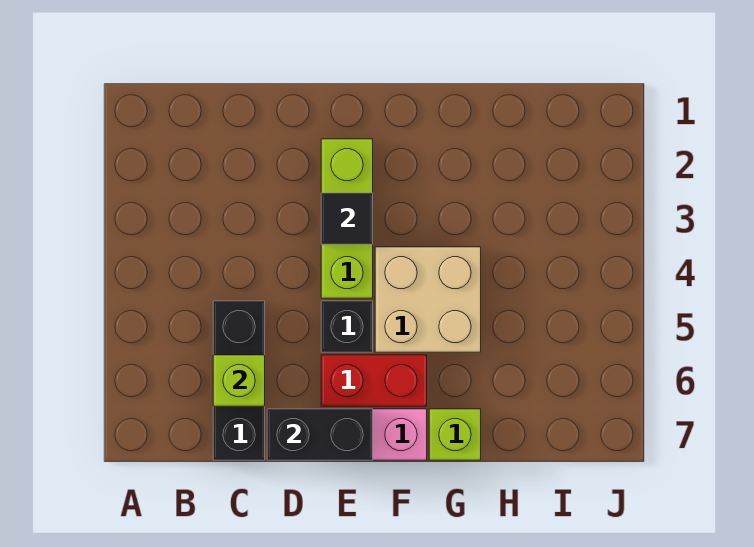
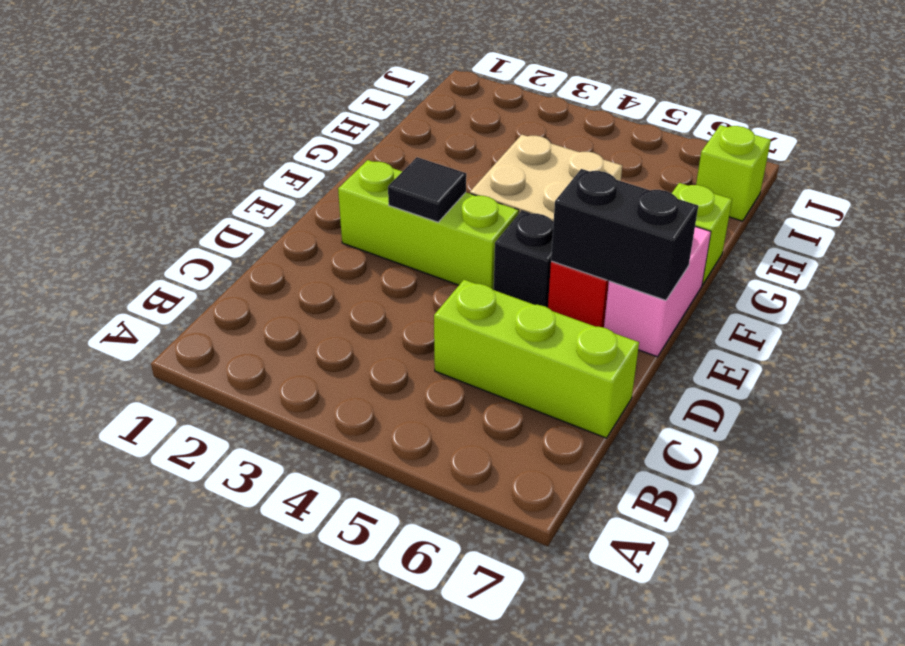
black brick C5:C7 level 1 -> lime brick C5:C7 level 1
lime brick C6 level 2 -> lime brick I7 level 1
black brick D7:E7 level 2 -> black brick E6:E7 level 2

